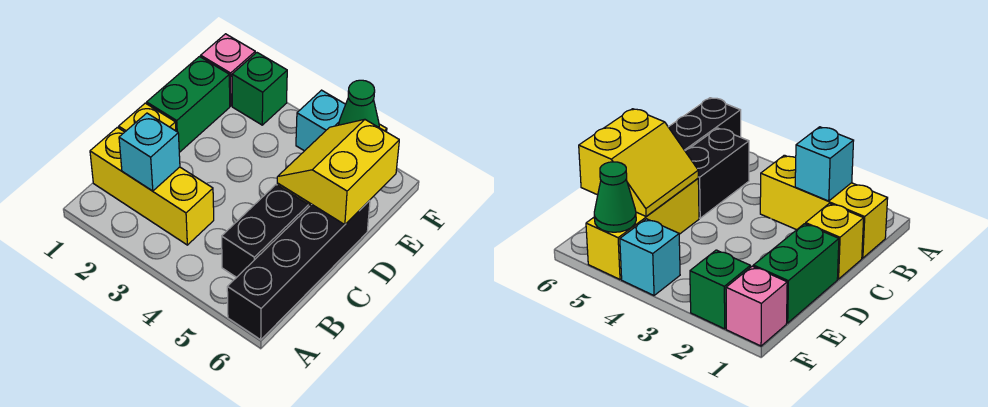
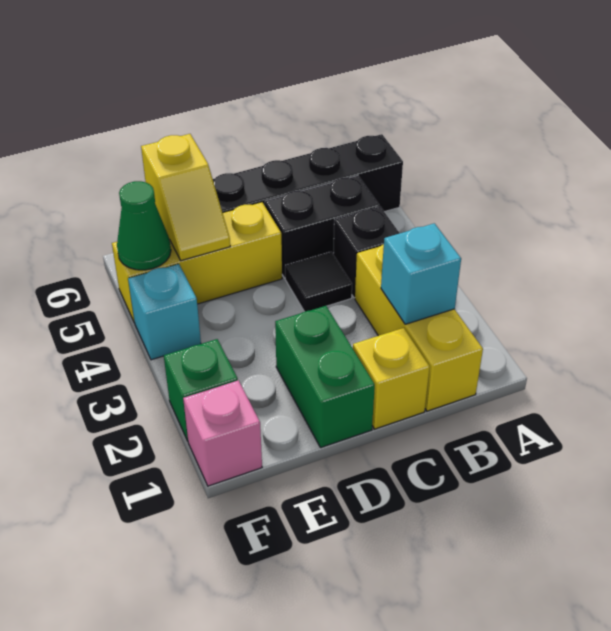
none -> black brick B4 level 1
none -> black tile C4 level 1
green brick D1:E1 level 1 -> green brick D1:D2 level 1
yellow slope D5:E6 level 2 top 6 -> yellow slope E5:E6 level 2 top 6

